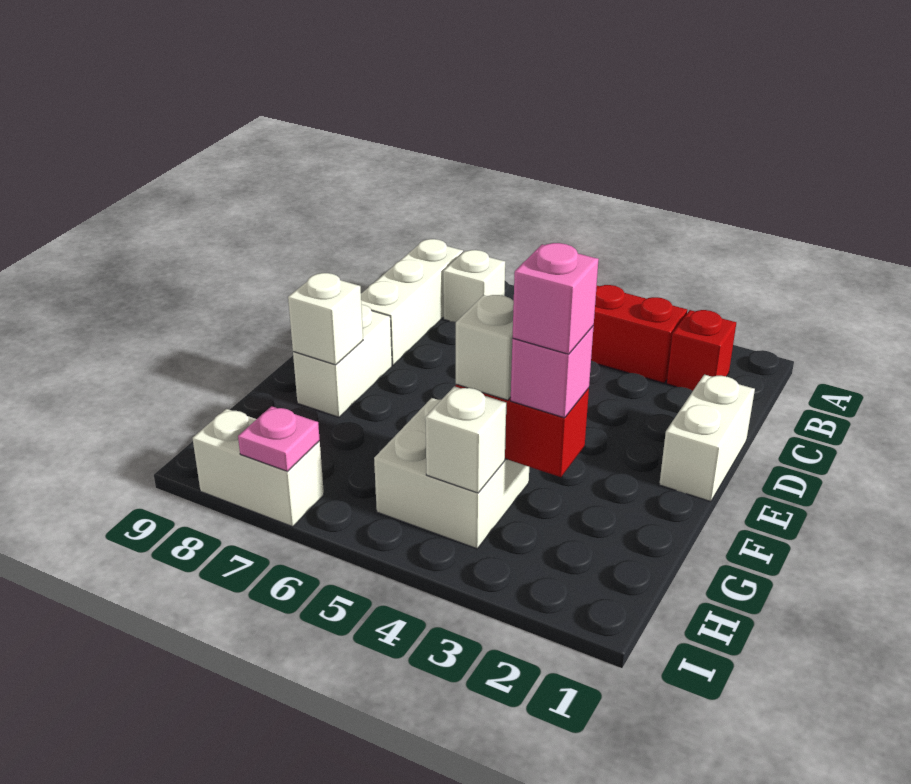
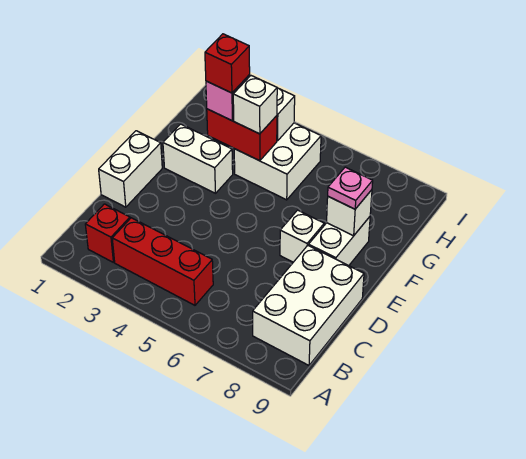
white brick B7 level 1 -> white brick E7 level 1
white brick B8:D8 level 1 -> white brick B8:D9 level 1
pink brick G3 level 4 -> red brick G3 level 4
white brick I7:I8 level 1 -> white brick F2:F3 level 1
pink plate I7 level 2 -> pink plate F8 level 3

